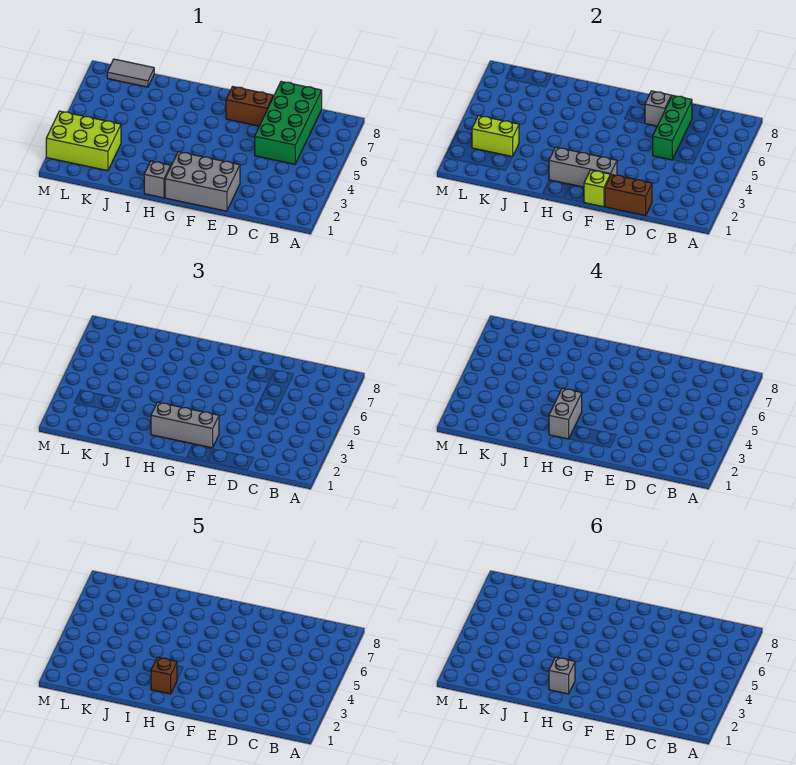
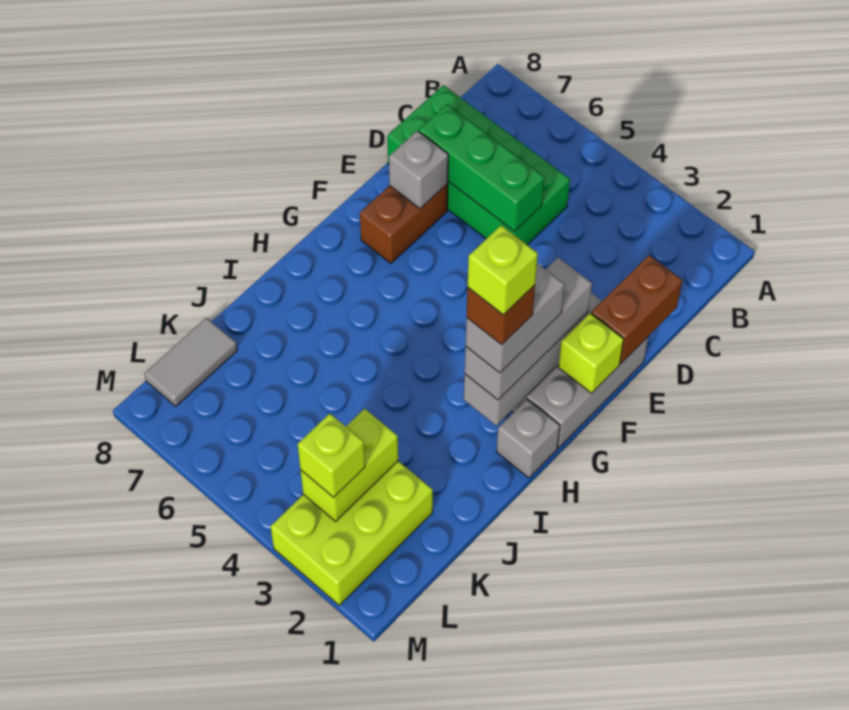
grey brick H2:H3 level 4 -> grey brick G2:H2 level 4
grey brick H2 level 6 -> lime brick H2 level 6
none -> lime brick L3 level 3

